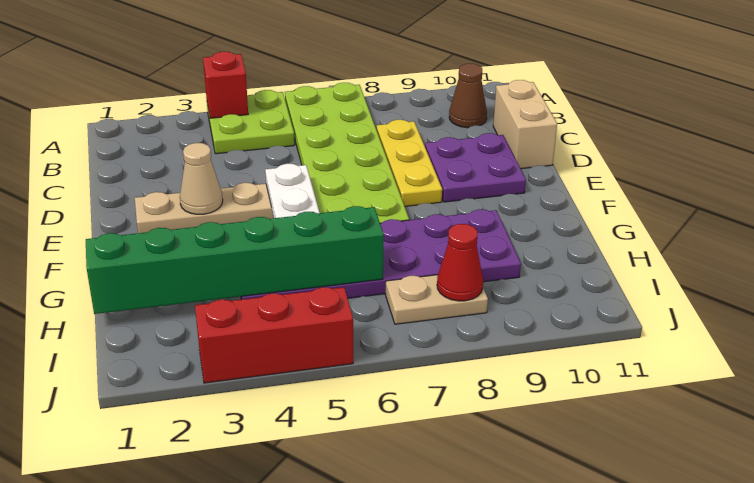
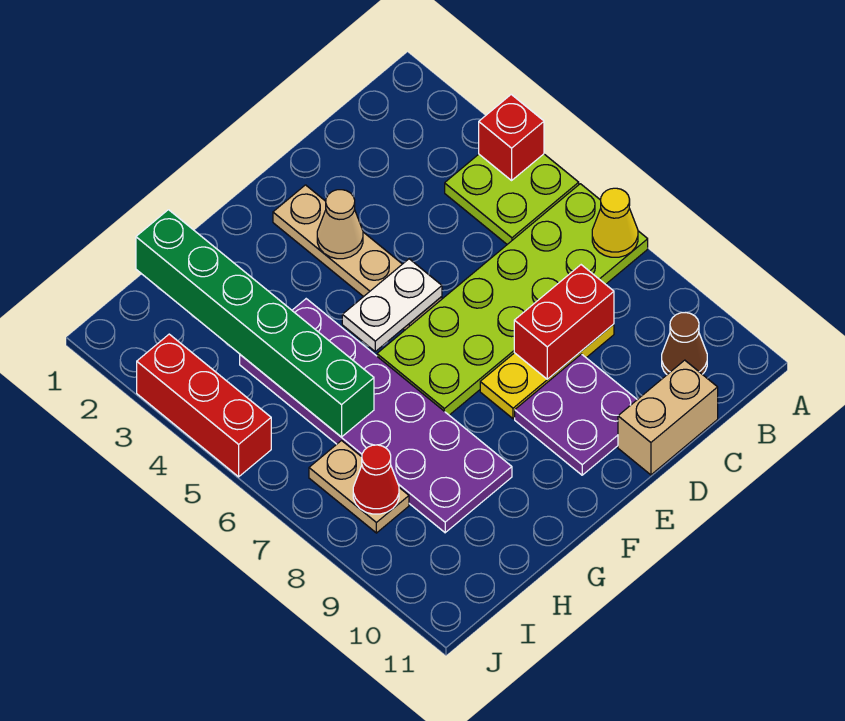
none -> yellow cone A7 level 2
none -> red brick C8:D8 level 2

